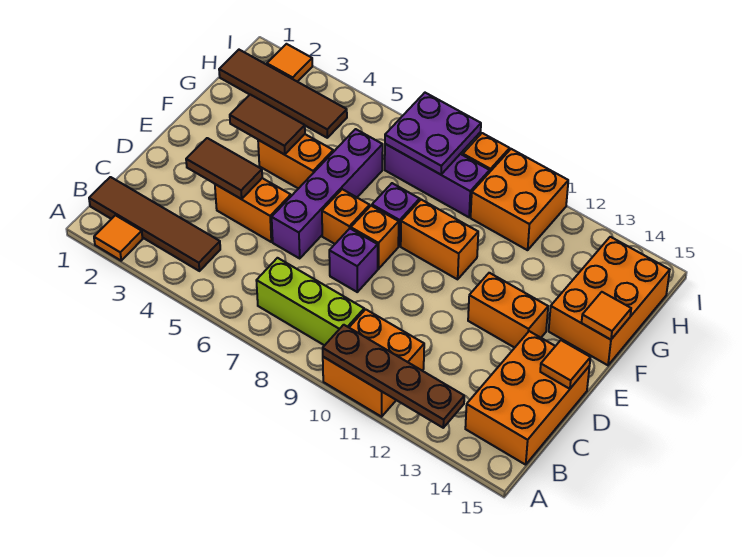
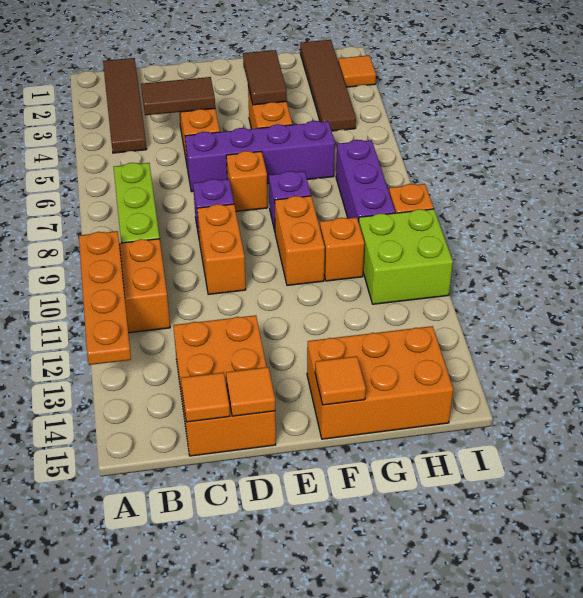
orange tile A2 level 1 -> orange tile C15 level 2
brown plate A10:A13 level 2 -> orange plate A10:A13 level 2
orange brick B14:D15 level 1 -> orange brick C13:D15 level 1
brown tile D3:D4 level 2 -> brown tile C4:D4 level 2
orange brick E8 level 1 -> orange brick G10 level 1
orange brick E12:E13 level 1 -> orange brick D9:D10 level 1
purple plate H7:I8 level 2 -> none
orange brick H10:I11 level 1 -> lime brick H10:I11 level 1

